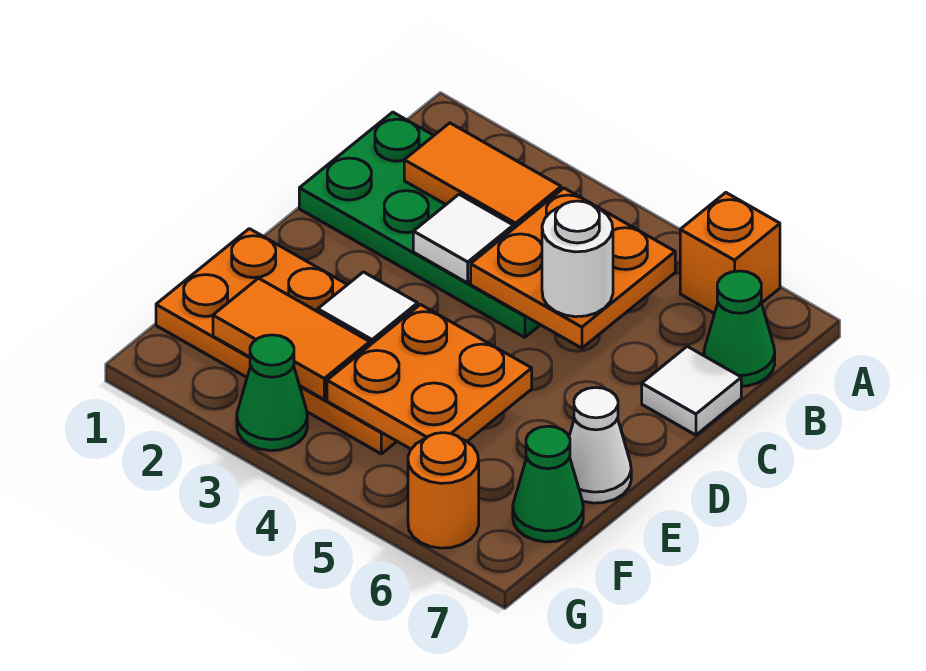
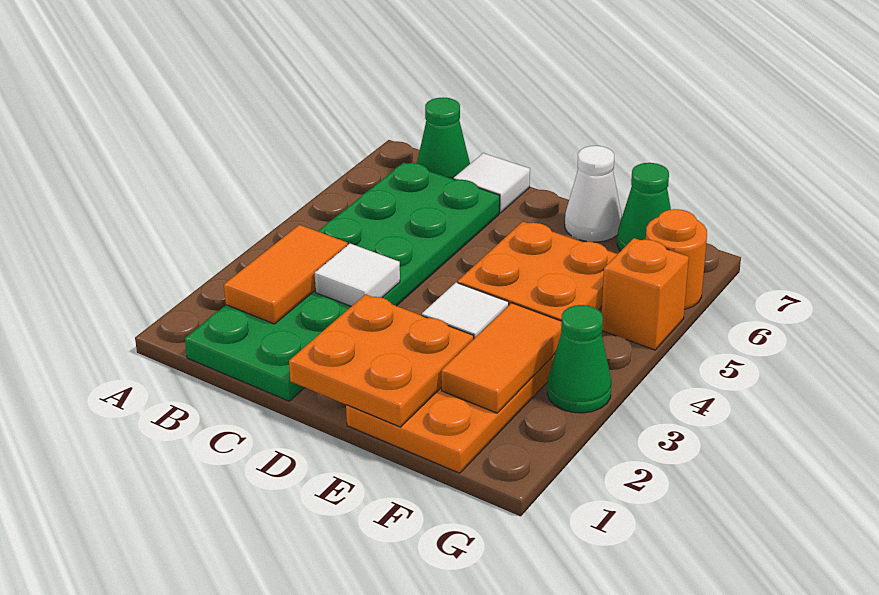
orange brick A6 level 1 -> orange brick G5 level 1
green plate B1:C4 level 1 -> green plate B1:C6 level 1
orange plate B4:C5 level 2 -> orange plate D1:E2 level 2
white round brick C5 level 3 -> none

